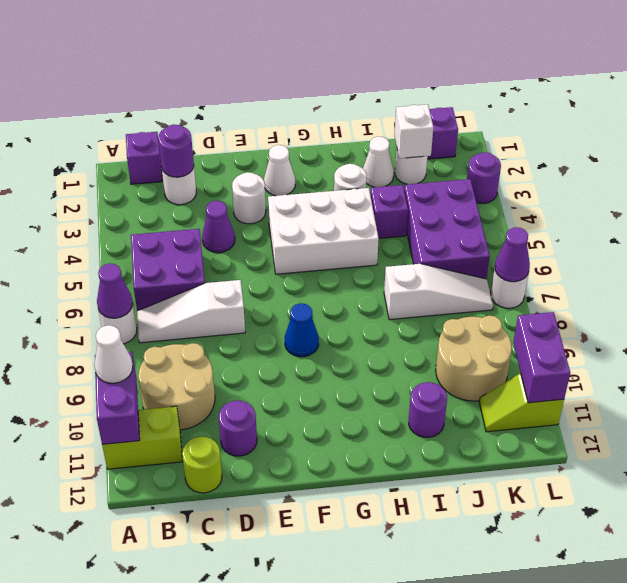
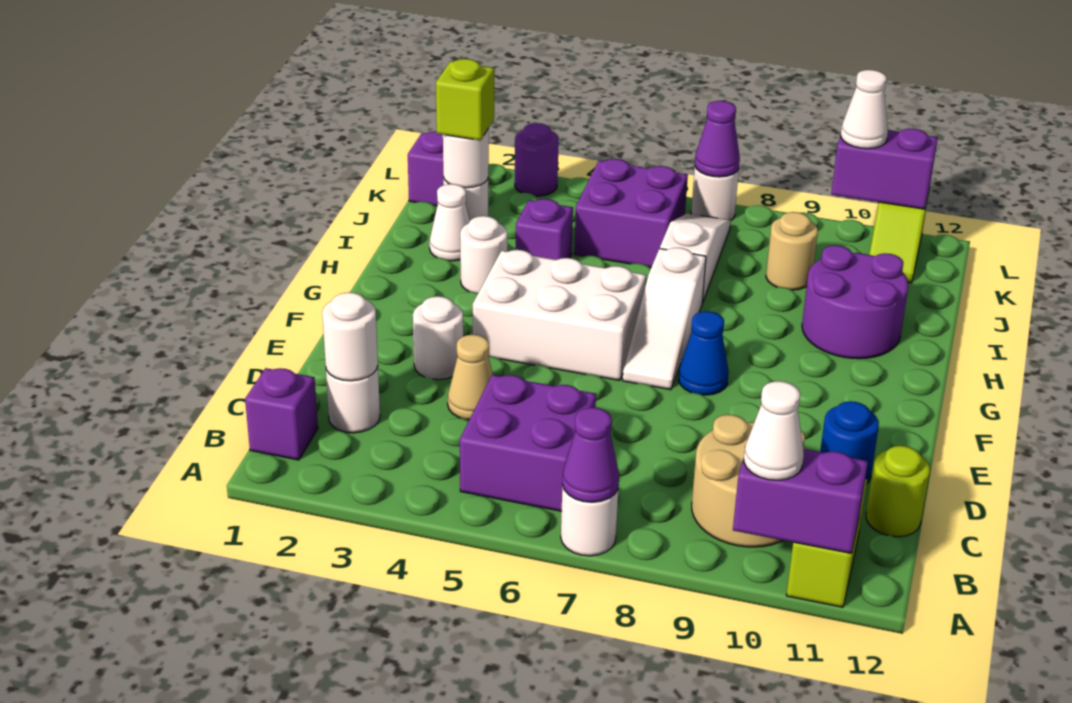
white slope B7:D7 level 1 top D -> white slope F7:H7 level 1 top H
purple round brick C2 level 2 -> white round brick C2 level 2
purple cone D4 level 1 -> tan cone D4 level 1
purple round brick D11 level 1 -> blue round brick D11 level 1
white cone F2 level 1 -> white cone L10 level 3
white brick F4:H5 level 1 -> white brick F4:G6 level 1
purple round brick I11 level 1 -> purple round brick H10:I11 level 1
white brick J2 level 2 -> white round brick J2 level 2
none -> lime brick J2 level 3
purple brick J4:K6 level 1 -> purple brick J5:K6 level 1
tan round brick J9:K10 level 1 -> tan round brick J9 level 1

